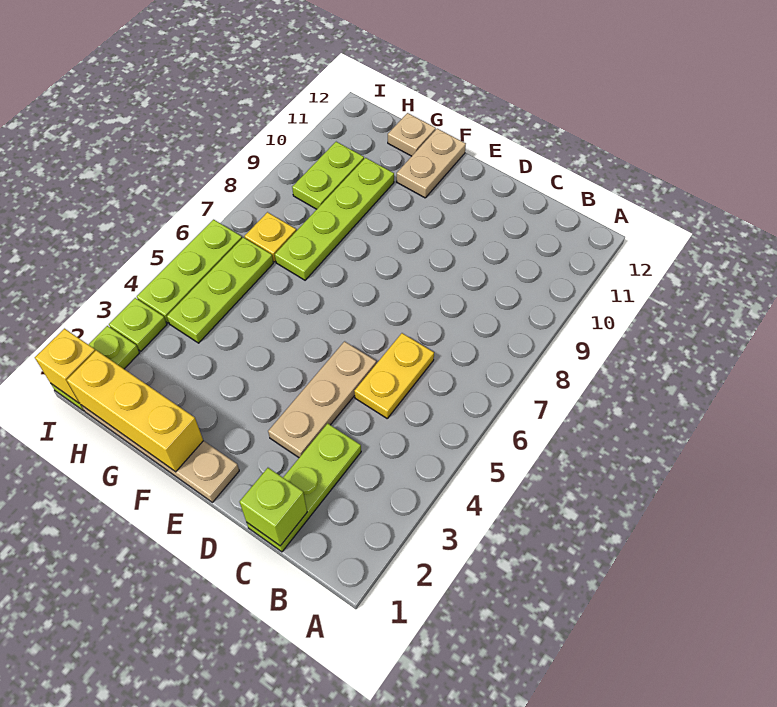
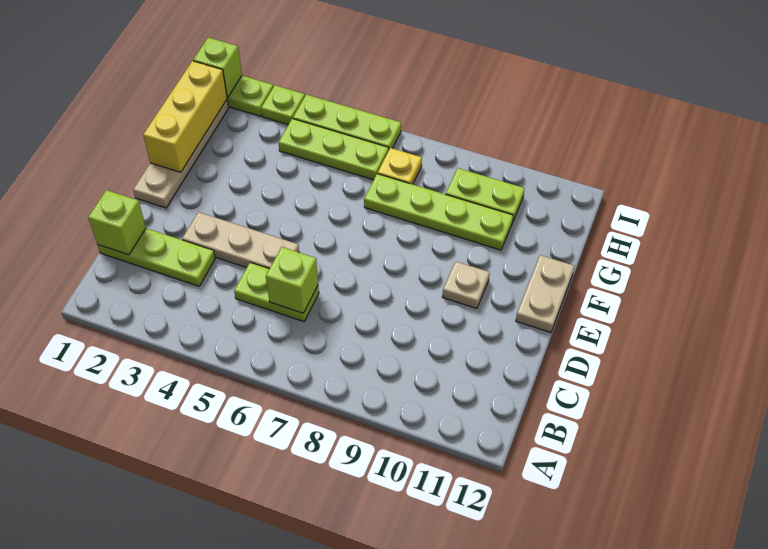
yellow plate C5:C6 level 1 -> lime plate C5:C6 level 1
none -> lime brick C6 level 2
tan plate F11:F12 level 1 -> tan plate E12:F12 level 1
tan plate G12 level 1 -> tan plate E10 level 1
yellow brick I1 level 2 -> lime brick I1 level 2

